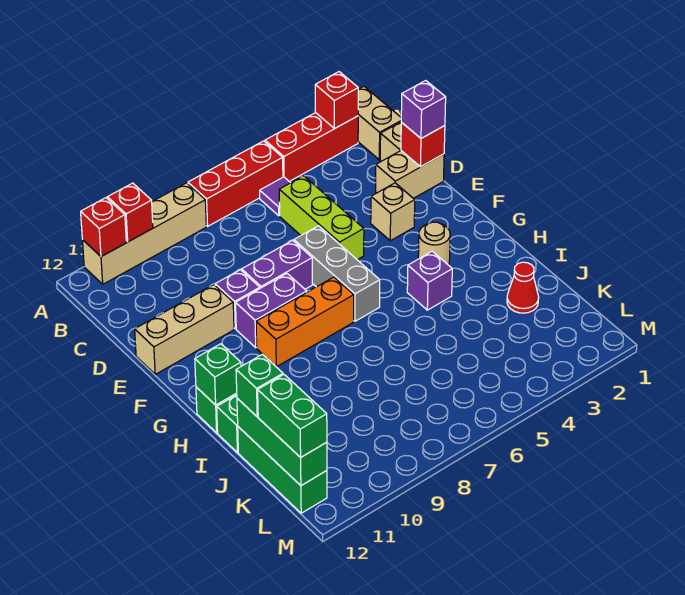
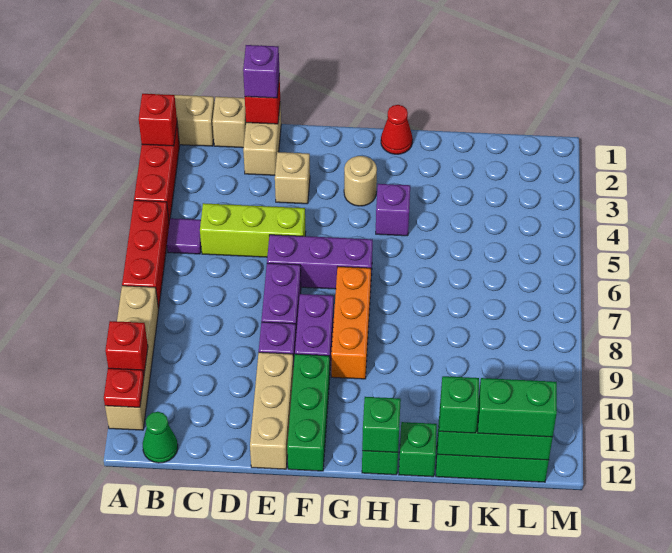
red brick A11 level 2 -> red plate A11 level 2
none -> green cone B12 level 1
grey brick E6:G6 level 1 -> purple brick E6:G6 level 1
none -> green brick F10:F12 level 1
red cone J2 level 1 -> red cone H1 level 1

